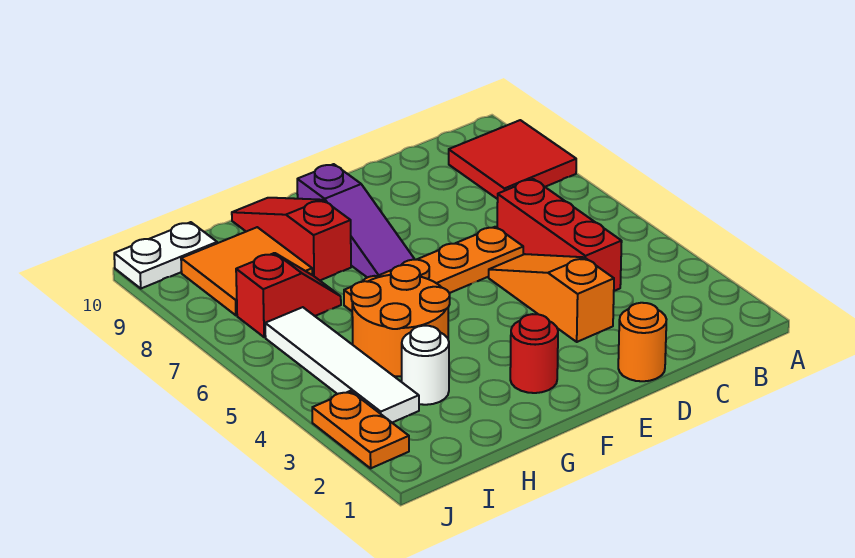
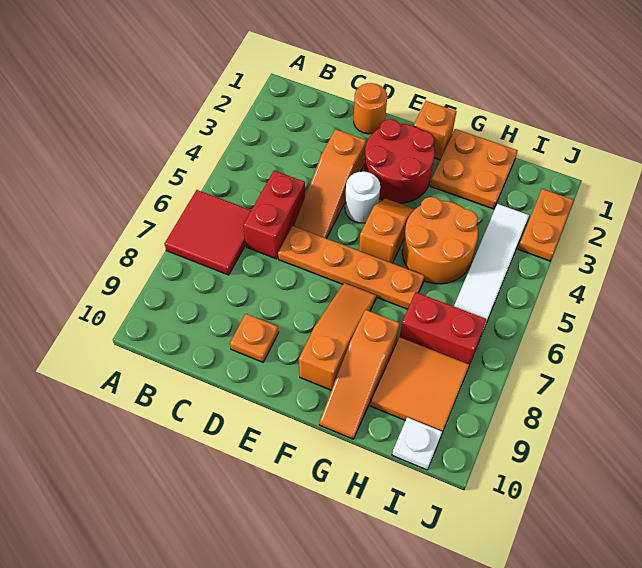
red tile A8:B9 level 1 -> red tile A6:B7 level 1
red brick C4:C6 level 1 -> red brick C5:C6 level 1
none -> orange plate D9 level 1
none -> orange brick F1 level 1
red round brick F2 level 1 -> red round brick E2:F3 level 1
none -> orange slope F4:F5 level 1 top 5
purple slope F7:F9 level 1 top 9 -> orange slope F7:F9 level 1 top 9
none -> orange plate G1:H2 level 1
red slope G8:G10 level 1 top 8 -> orange slope G8:G10 level 1 top 8
white round brick H3 level 1 -> white round brick E4 level 1
red slope H7:I7 level 1 top I -> red brick H7:I7 level 1
white plate I10:J10 level 1 -> white plate I10 level 1

